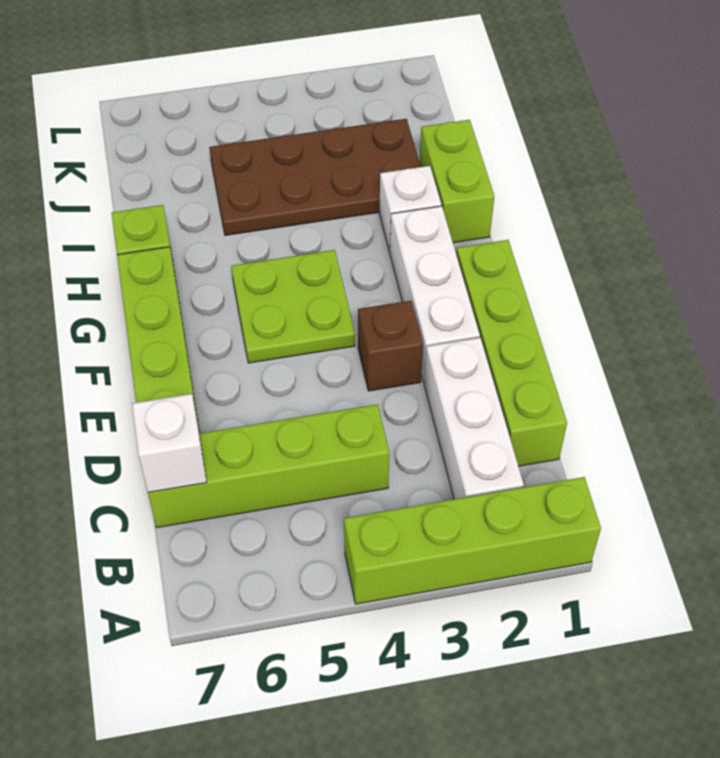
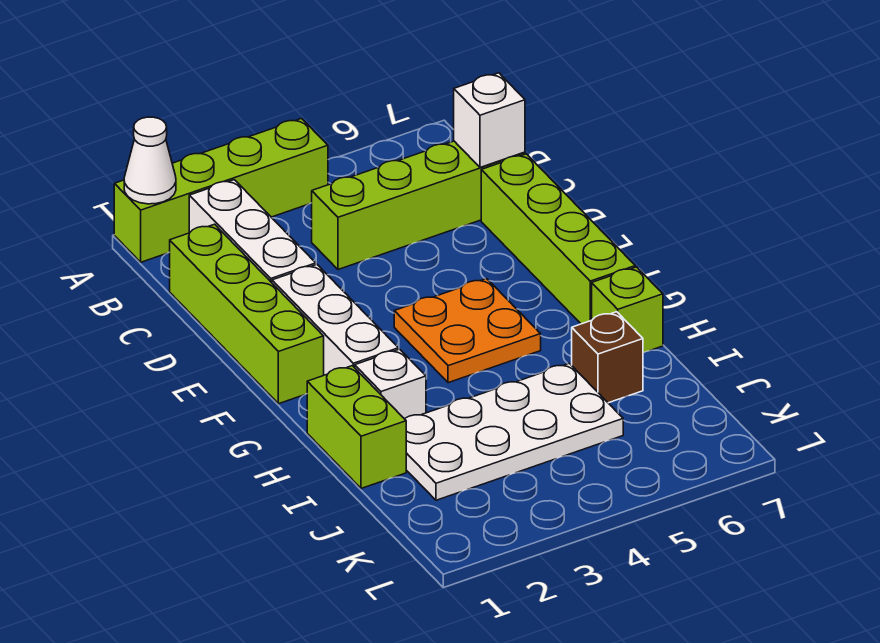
none -> white cone A1 level 2
brown brick E3 level 1 -> brown brick I6 level 1
lime plate F4:G5 level 1 -> orange plate F4:G5 level 1
brown plate I2:J5 level 1 -> white plate I2:J5 level 1

